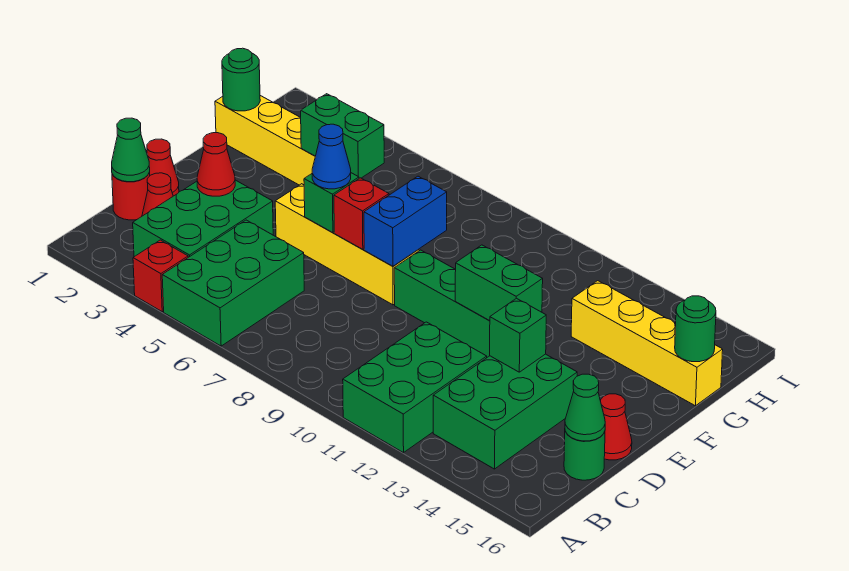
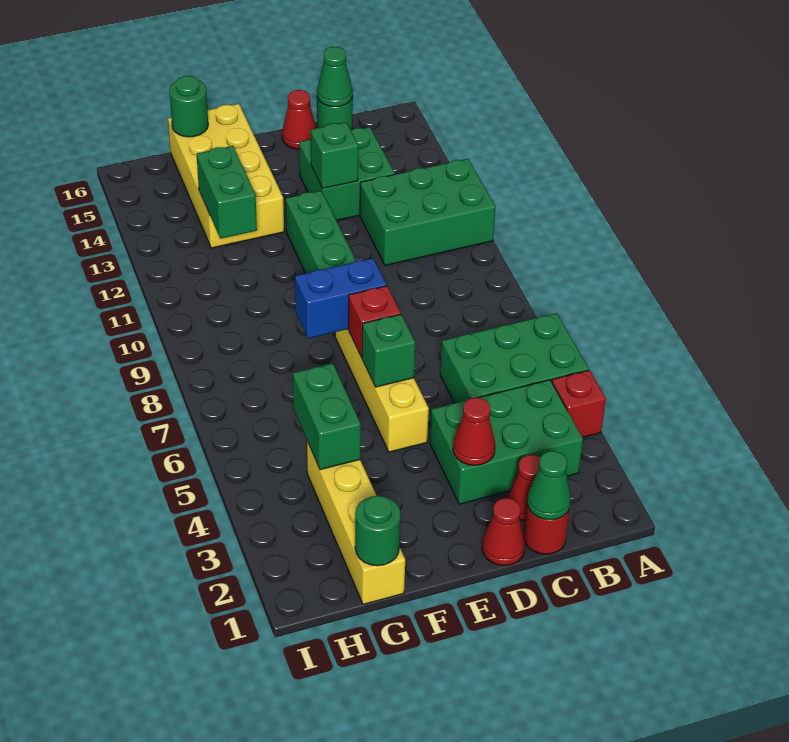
green brick B13:D14 level 1 -> green brick C13:D14 level 1
blue cone E6 level 3 -> none
green brick E11:E12 level 2 -> green brick G12:G13 level 2
yellow brick G13:G16 level 1 -> yellow brick F13:G16 level 1

